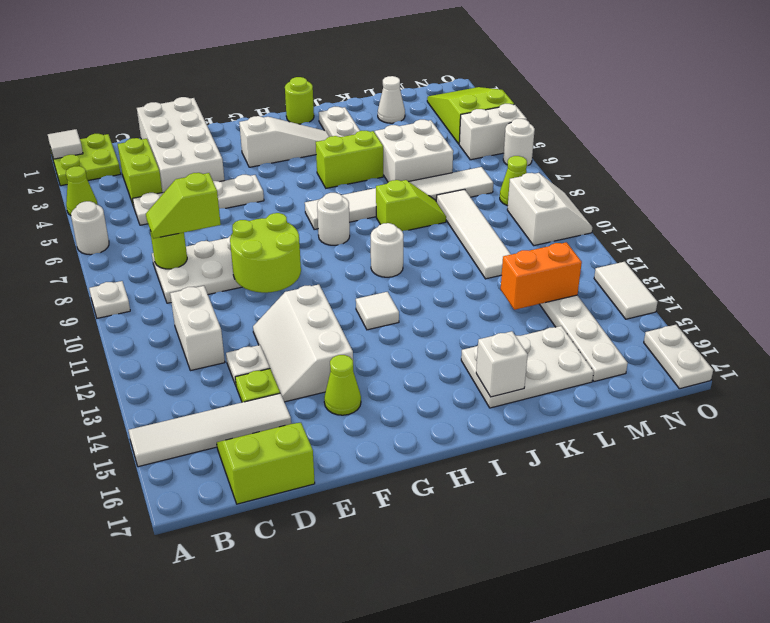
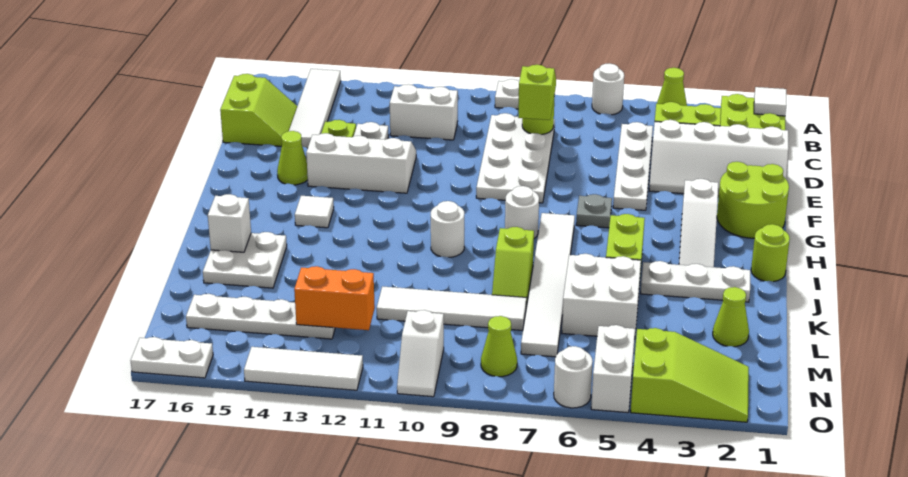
white brick D1:E4 level 1 -> white slope D1:E4 level 1 top D
lime round brick E9:F10 level 2 -> lime round brick F1:G2 level 1
none -> grey plate G6 level 1
white tile H12 level 1 -> white tile H14 level 1
white plate J15:L16 level 1 -> white plate J15:K16 level 1
white cone L2 level 1 -> lime cone L2 level 1
orange brick L13:M13 level 2 -> orange brick M12:M13 level 2
white slope N9:O10 level 1 top N -> white slope N10:O10 level 1 top N
white tile O13:O14 level 1 -> white tile O12:O14 level 1

